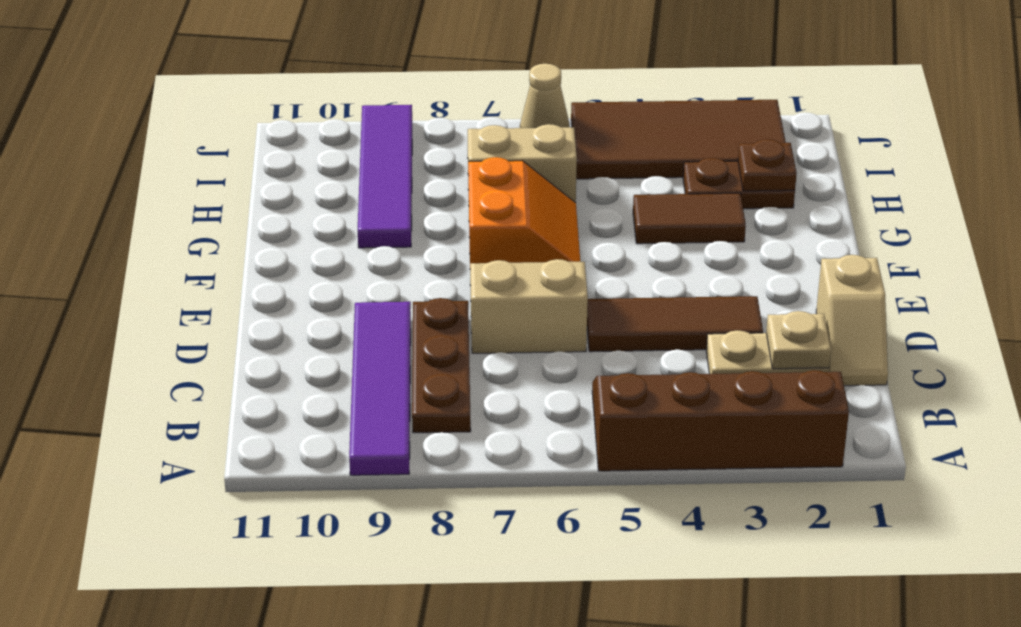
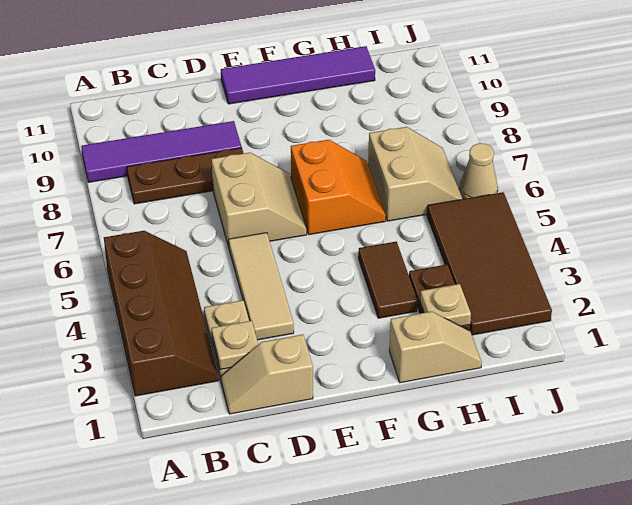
brown tile D3:D5 level 1 -> tan tile D3:D5 level 1
orange slope F6:G7 level 1 top 7 -> orange slope F6:G7 level 1 top F
none -> tan slope G1:H1 level 1 top G
purple tile G9:J9 level 1 -> purple tile E11:H11 level 1
brown plate H2 level 2 -> tan plate H2 level 2

